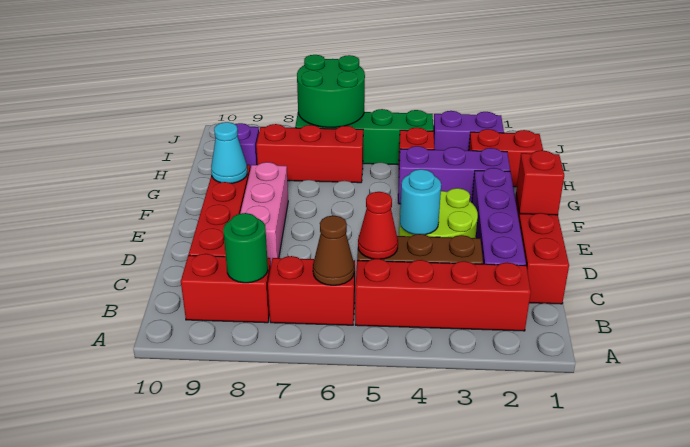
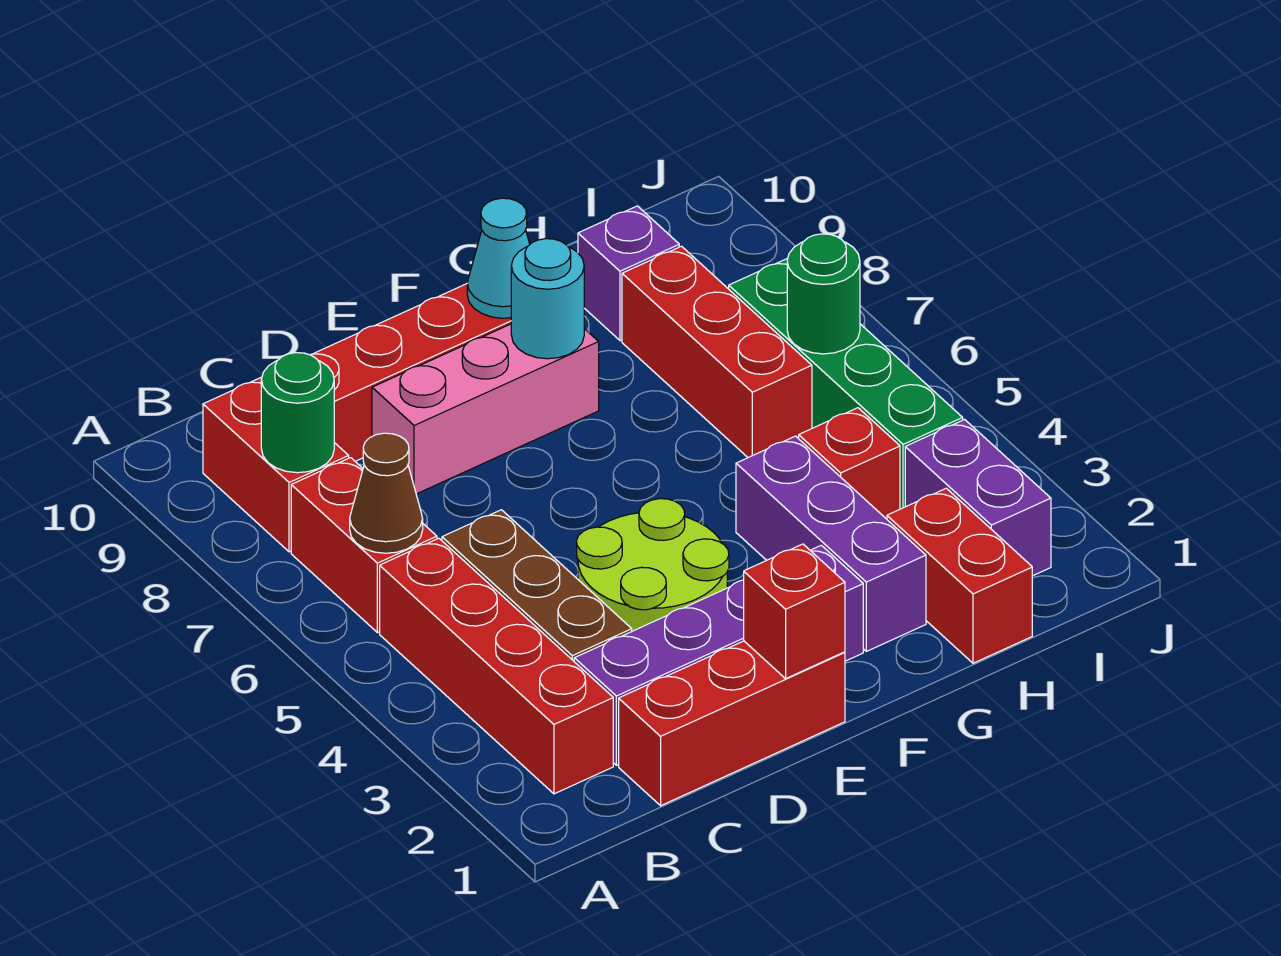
red cone C5 level 2 -> none
cyan round brick D4 level 2 -> cyan round brick F8 level 2
green round brick I6:J7 level 2 -> green round brick I6 level 2

